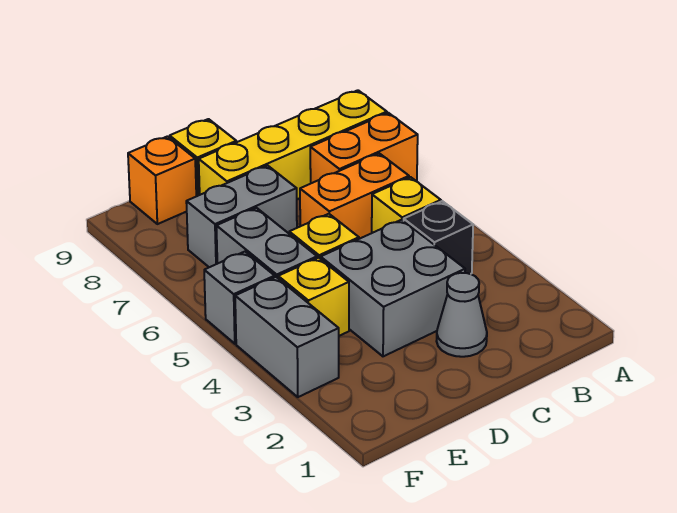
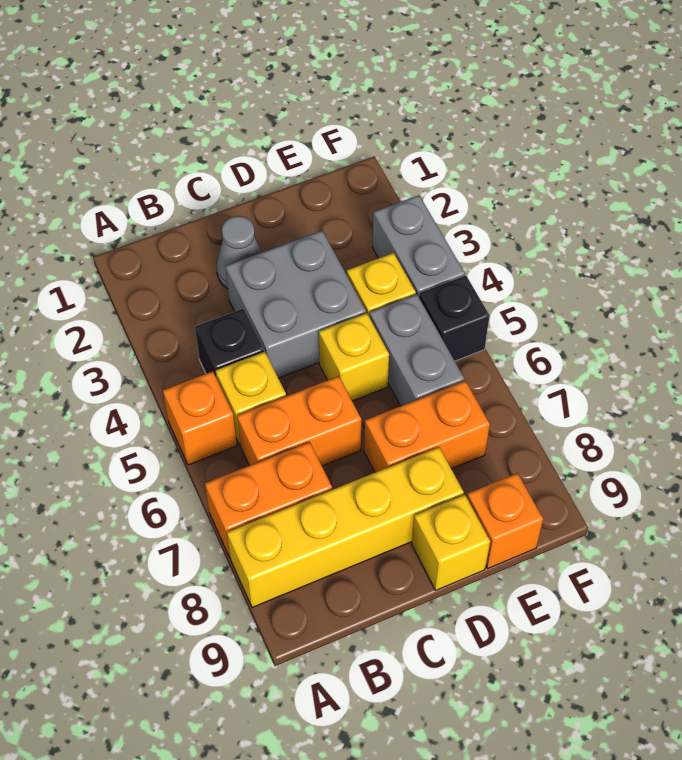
none -> orange brick A5 level 1
grey brick D7:E7 level 1 -> orange brick D7:E7 level 1
grey brick F5 level 1 -> black brick F5 level 1

